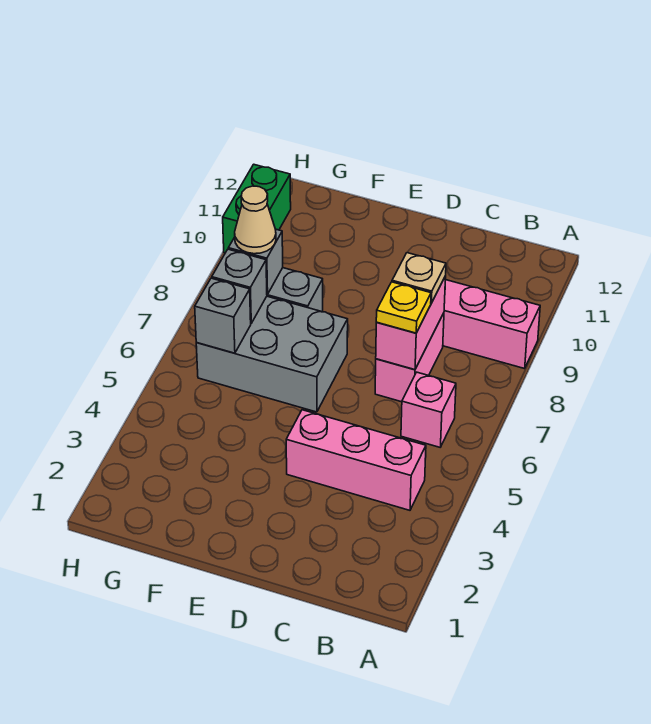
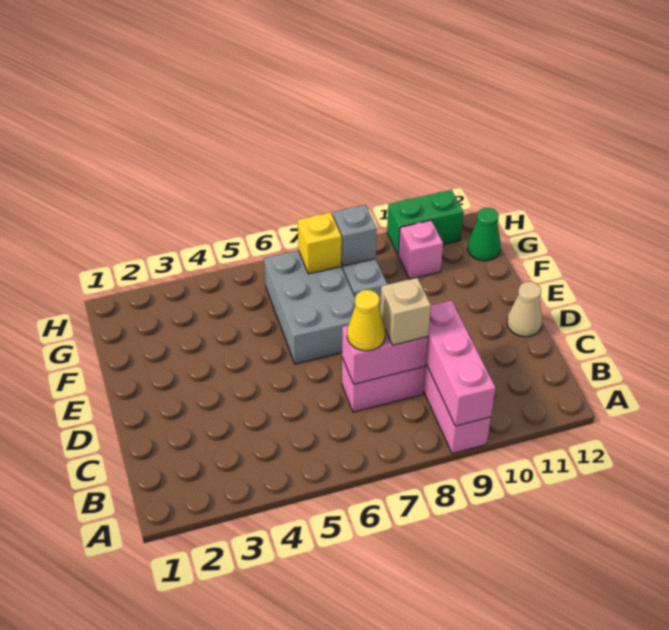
pink brick B4:D4 level 1 -> pink brick A9:C9 level 2
pink brick B6 level 1 -> pink brick G10 level 1
yellow plate C7 level 3 -> yellow cone C7 level 3
tan plate C8 level 3 -> tan brick C8 level 3
grey brick G6 level 2 -> none
grey brick G7 level 2 -> yellow brick G7 level 2
tan cone G8 level 3 -> tan cone D12 level 1
none -> green cone G12 level 1

